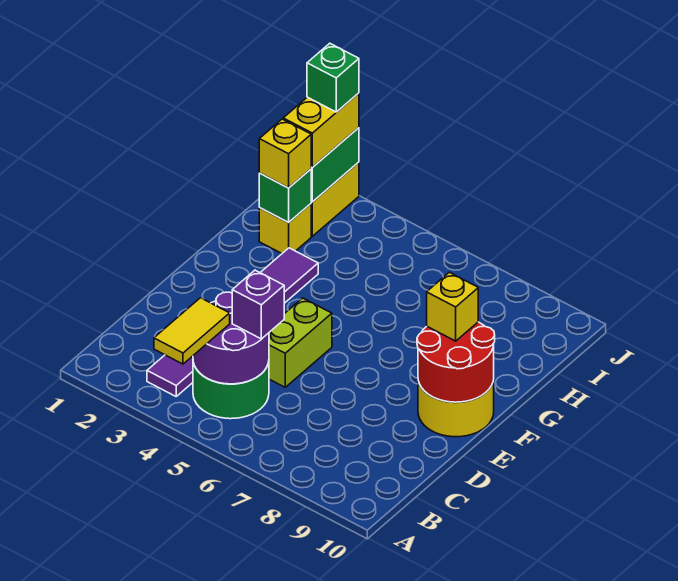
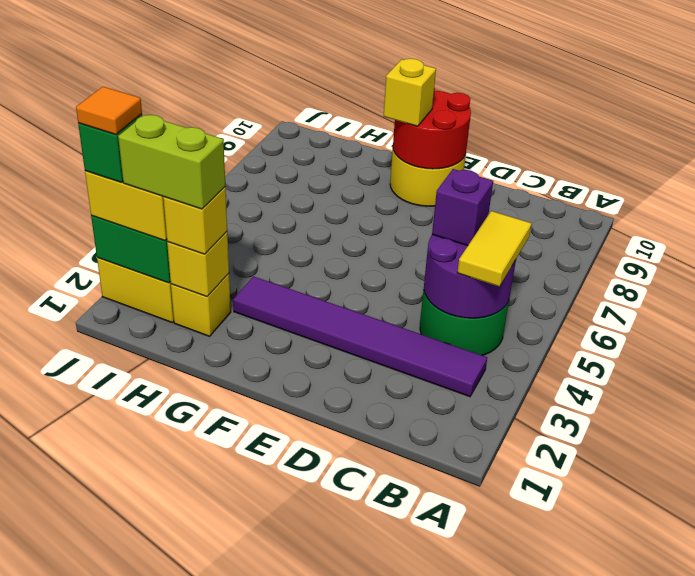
yellow tile A4:B4 level 3 -> yellow tile B4:B5 level 3
lime brick D5:E5 level 1 -> lime brick H2:I2 level 4
green brick H2 level 2 -> yellow brick H2 level 2
none -> orange tile J2 level 5

